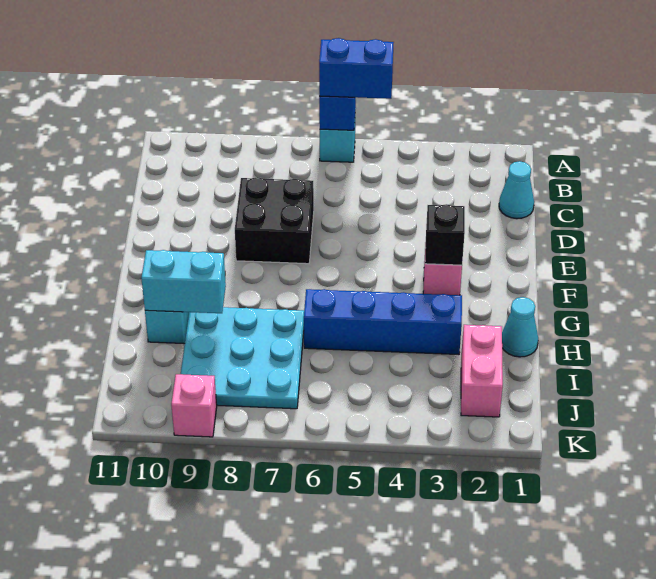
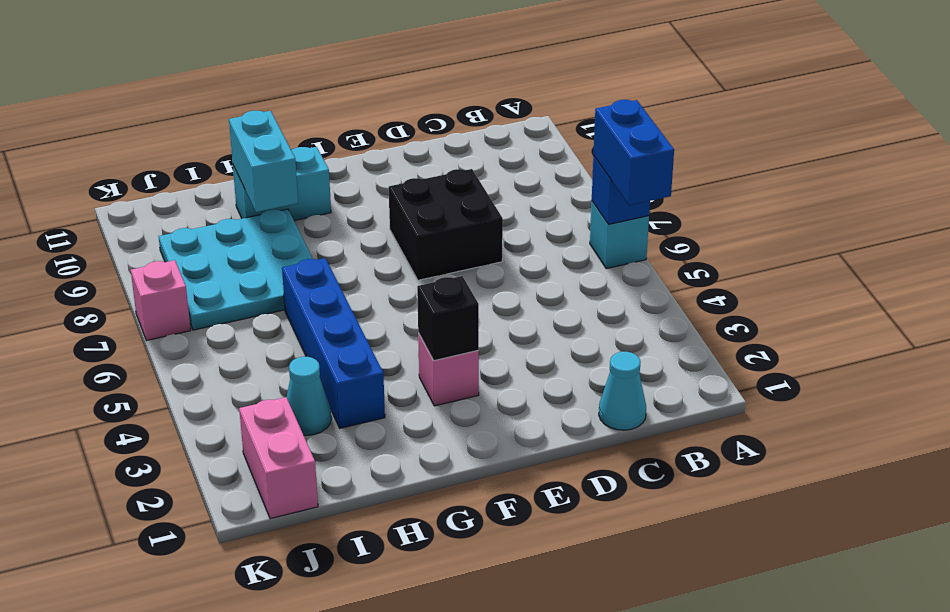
cyan cone H1 level 1 -> cyan cone I3 level 1
pink brick I2:J2 level 1 -> pink brick J1:J2 level 1
pink brick K9 level 1 -> pink brick K7 level 1

